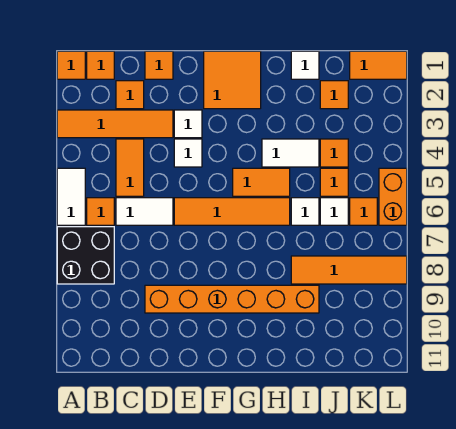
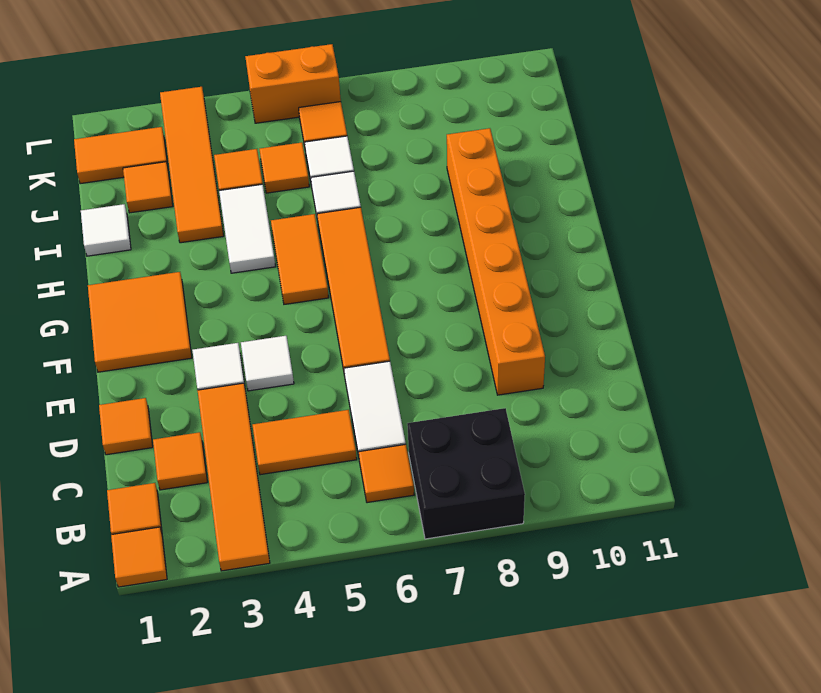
white tile A5:A6 level 1 -> none
orange tile I8:L8 level 1 -> orange tile I3:L3 level 1
orange tile K1:L1 level 1 -> orange tile K1:K2 level 1

